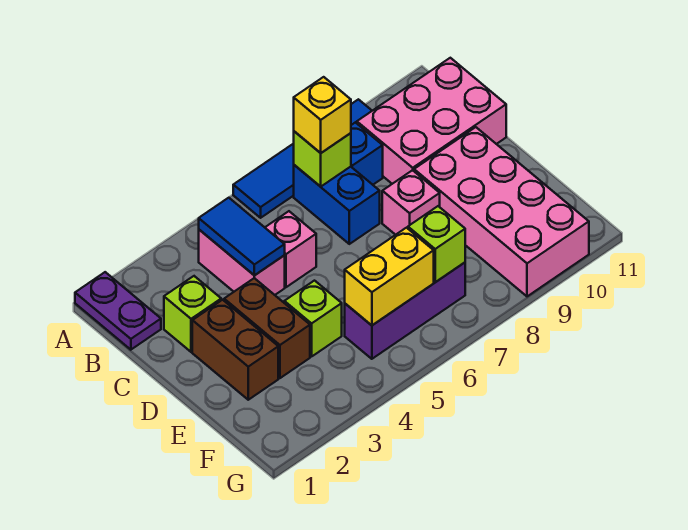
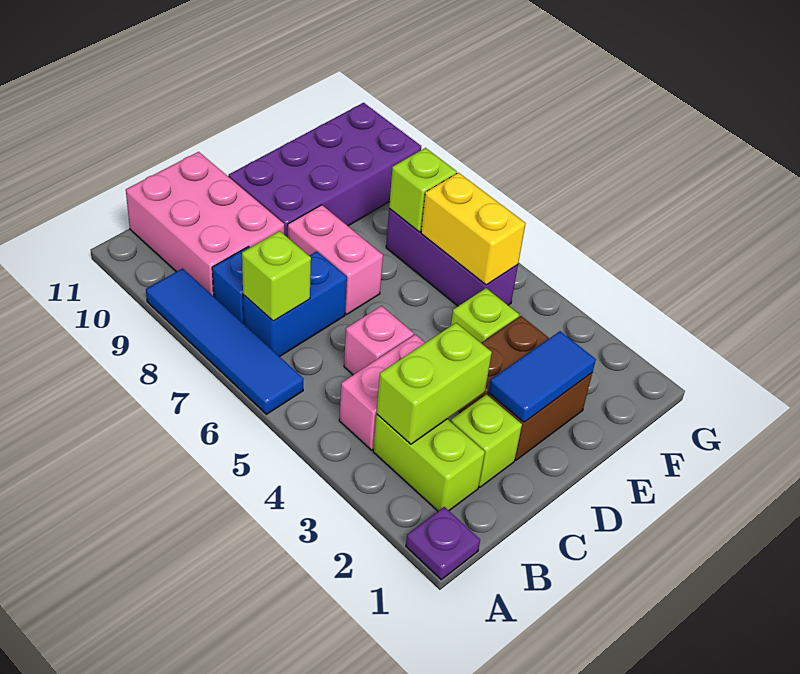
purple plate A1:B1 level 1 -> purple plate A1 level 1
none -> lime brick B2:B3 level 1
none -> lime brick B3:C3 level 2
blue tile B4:C4 level 2 -> blue tile D2:E2 level 2
yellow brick B7 level 3 -> none
pink brick D8 level 1 -> pink brick D7:D8 level 1
pink brick D9:G10 level 1 -> purple brick D9:G10 level 1

